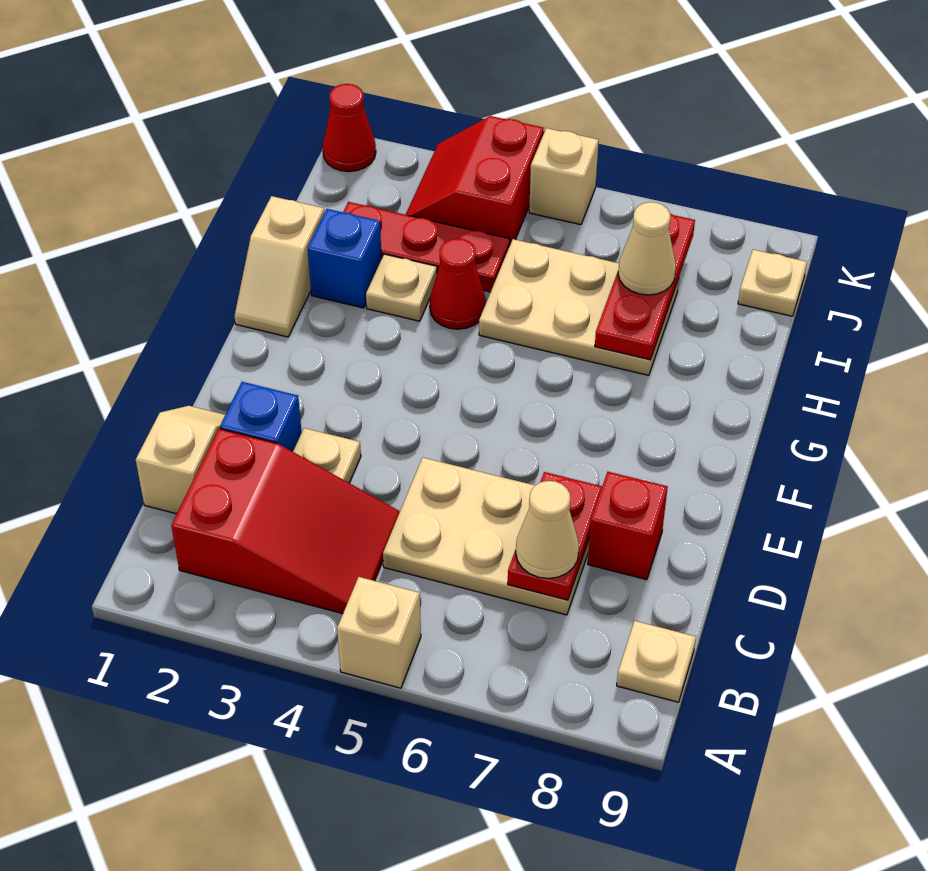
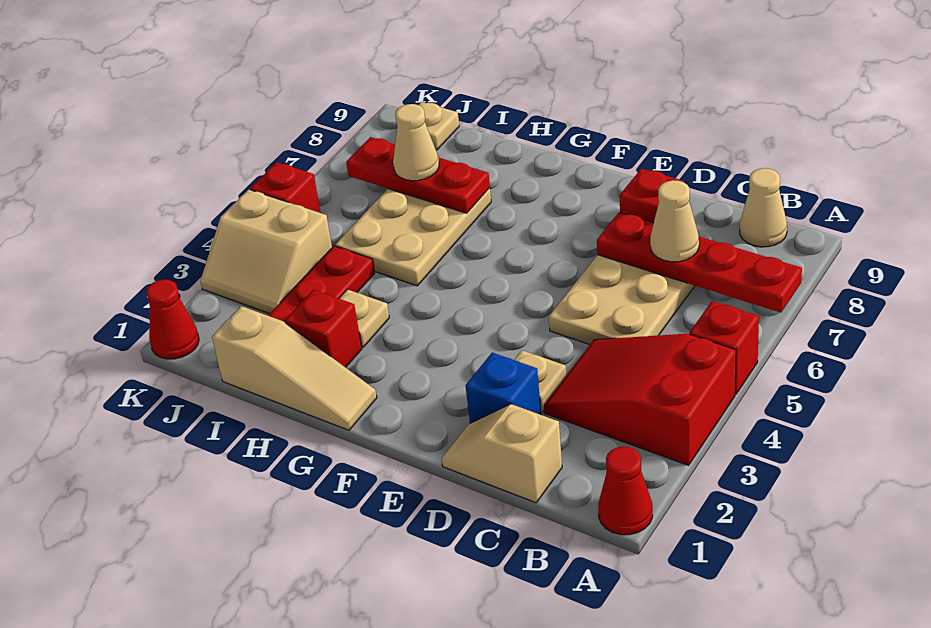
tan brick A5 level 1 -> red brick A5 level 1
red slope B2:C4 level 1 top 2 -> red slope A3:C4 level 1 top A
tan plate B9 level 1 -> tan cone B9 level 1
red plate C7:D7 level 2 -> red plate A7:D7 level 2
tan slope G1:H1 level 1 top H -> tan slope G1:I1 level 1 top I
blue brick H2 level 1 -> red brick H2 level 1
red cone H4 level 1 -> red cone A1 level 1
red slope J3:K4 level 1 top 4 -> tan slope J3:K4 level 1 top 4
tan brick K5 level 1 -> red brick K5 level 1

